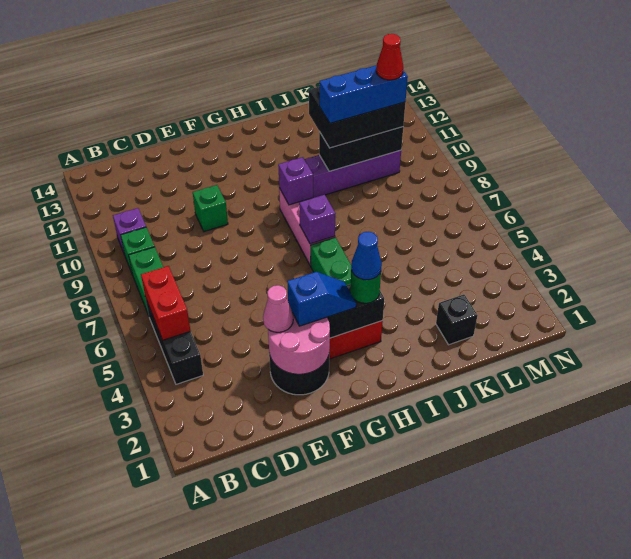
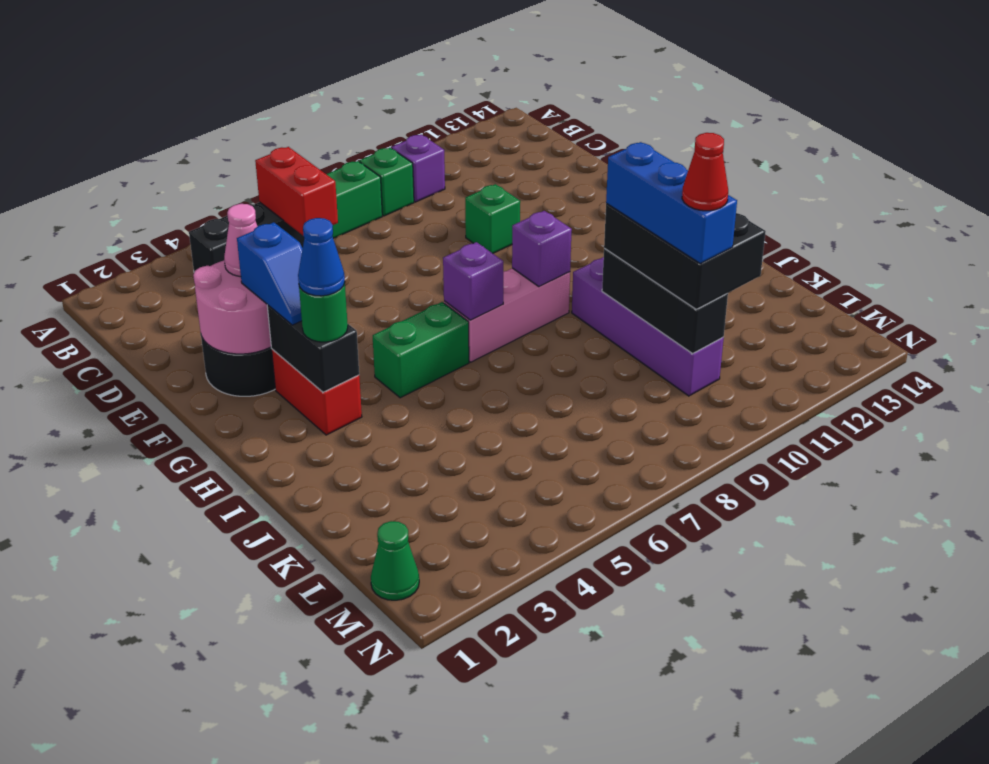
red brick B5:B6 level 2 -> red brick B6:C6 level 2
black brick K2 level 1 -> none
none -> green cone M1 level 1

